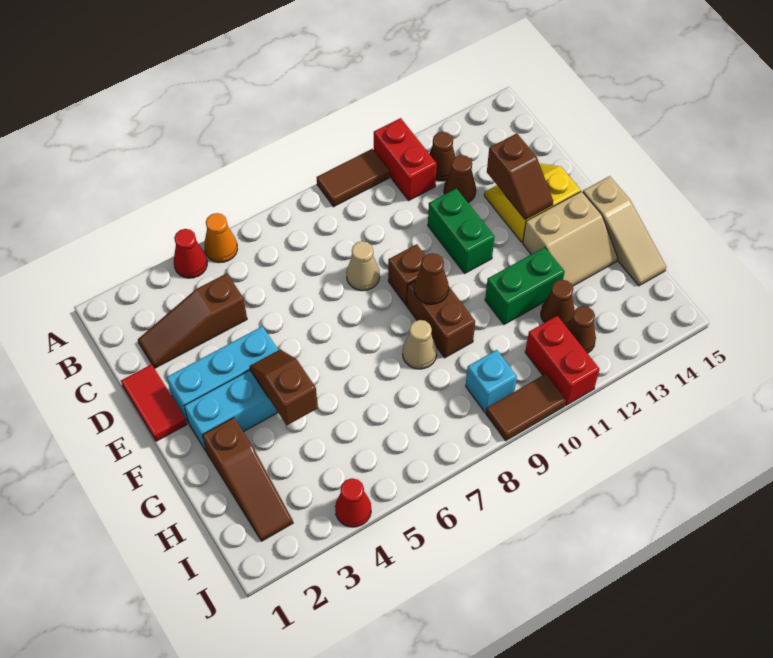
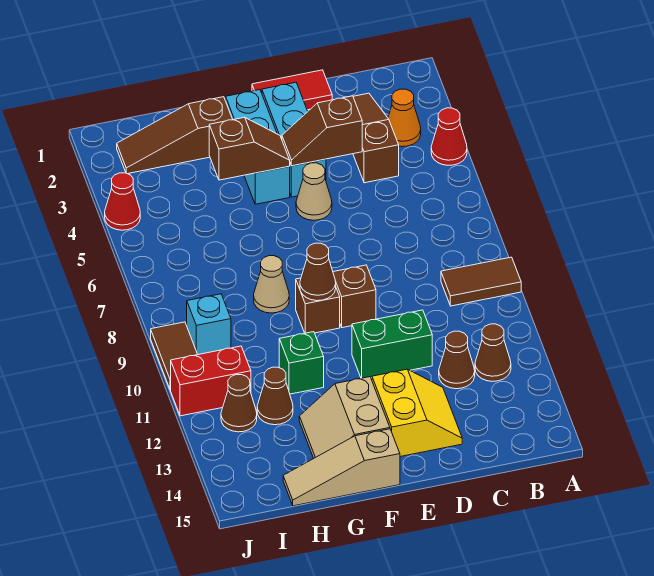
orange cone A5 level 1 -> orange cone B3 level 1
brown tile A9:A10 level 1 -> brown tile A9:B9 level 1
red brick A11:B11 level 1 -> none
tan cone D8 level 1 -> tan cone E5 level 1
brown slope D13:E13 level 2 top D -> brown slope D4:E4 level 2 top D
brown brick F9:G9 level 1 -> brown brick F9 level 1
green brick G11:G12 level 1 -> green brick G11 level 1

